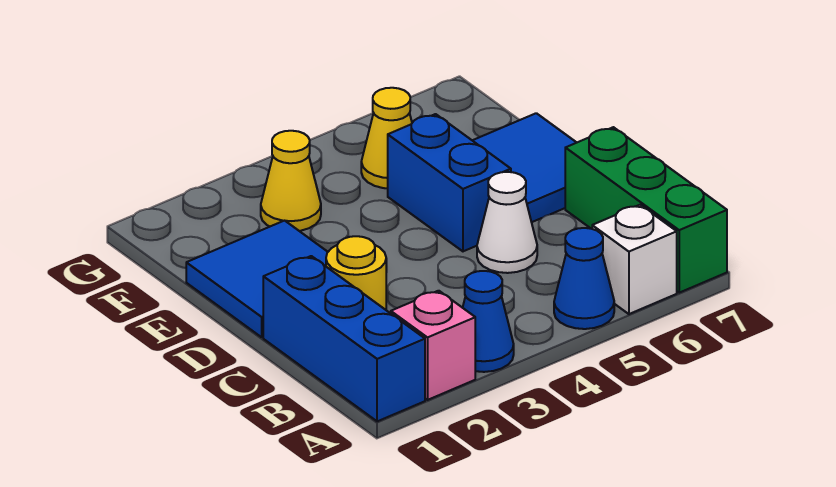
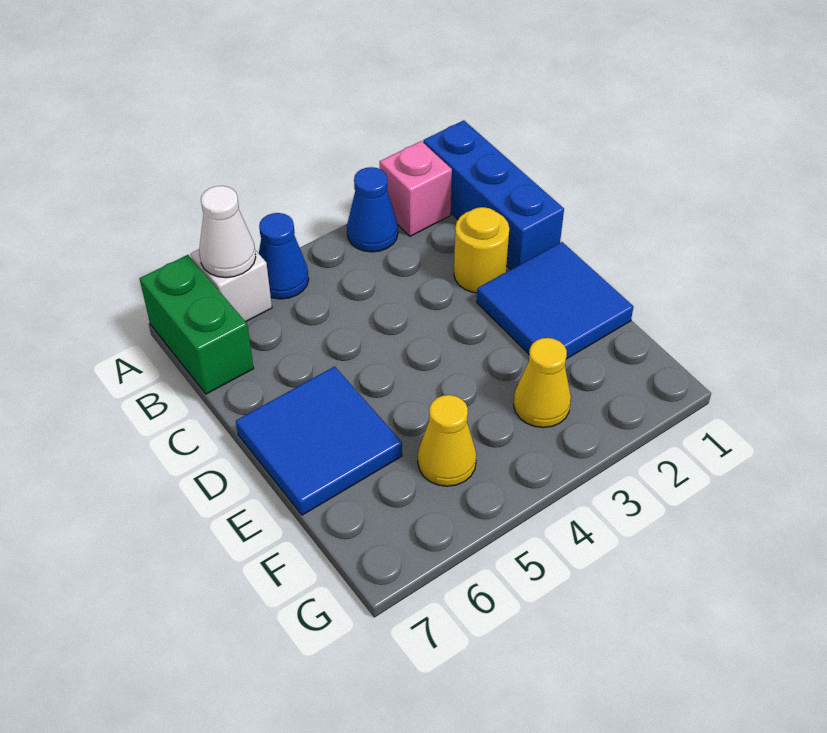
green brick A7:C7 level 1 -> green brick A7:B7 level 1
white cone C5 level 1 -> white cone A6 level 2
blue brick D5:E5 level 1 -> none

